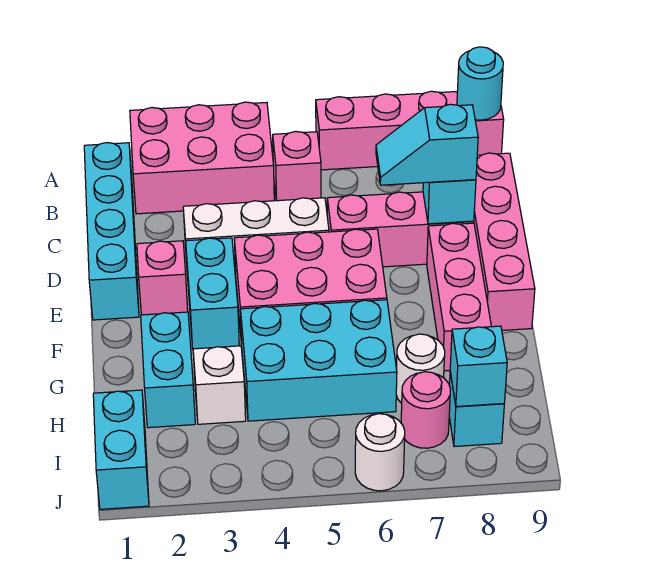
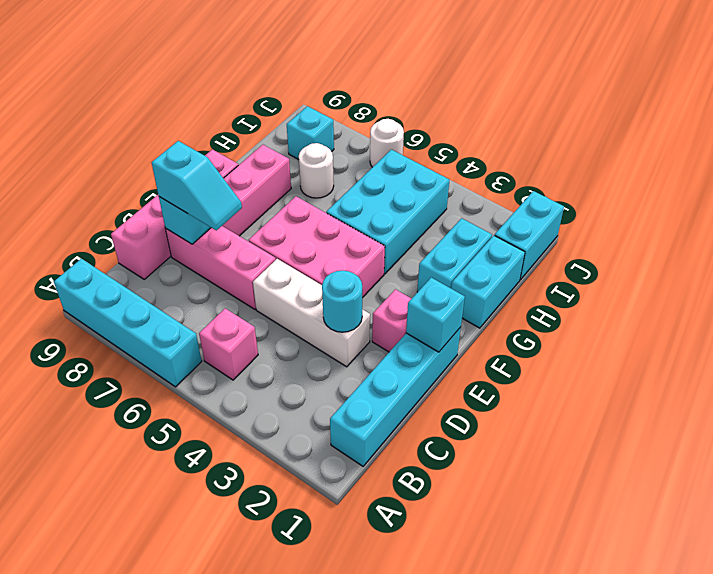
pink brick A2:B4 level 1 -> none
pink brick A6:A9 level 1 -> cyan brick A6:A9 level 1
cyan round brick A9 level 2 -> cyan round brick D3 level 2
cyan brick E3:F3 level 1 -> cyan brick G1:H1 level 1
cyan brick G4:H6 level 1 -> cyan brick G4:I5 level 1
white brick H3 level 1 -> none
pink round brick I7 level 1 -> none
cyan brick I8 level 2 -> cyan brick E1 level 2

